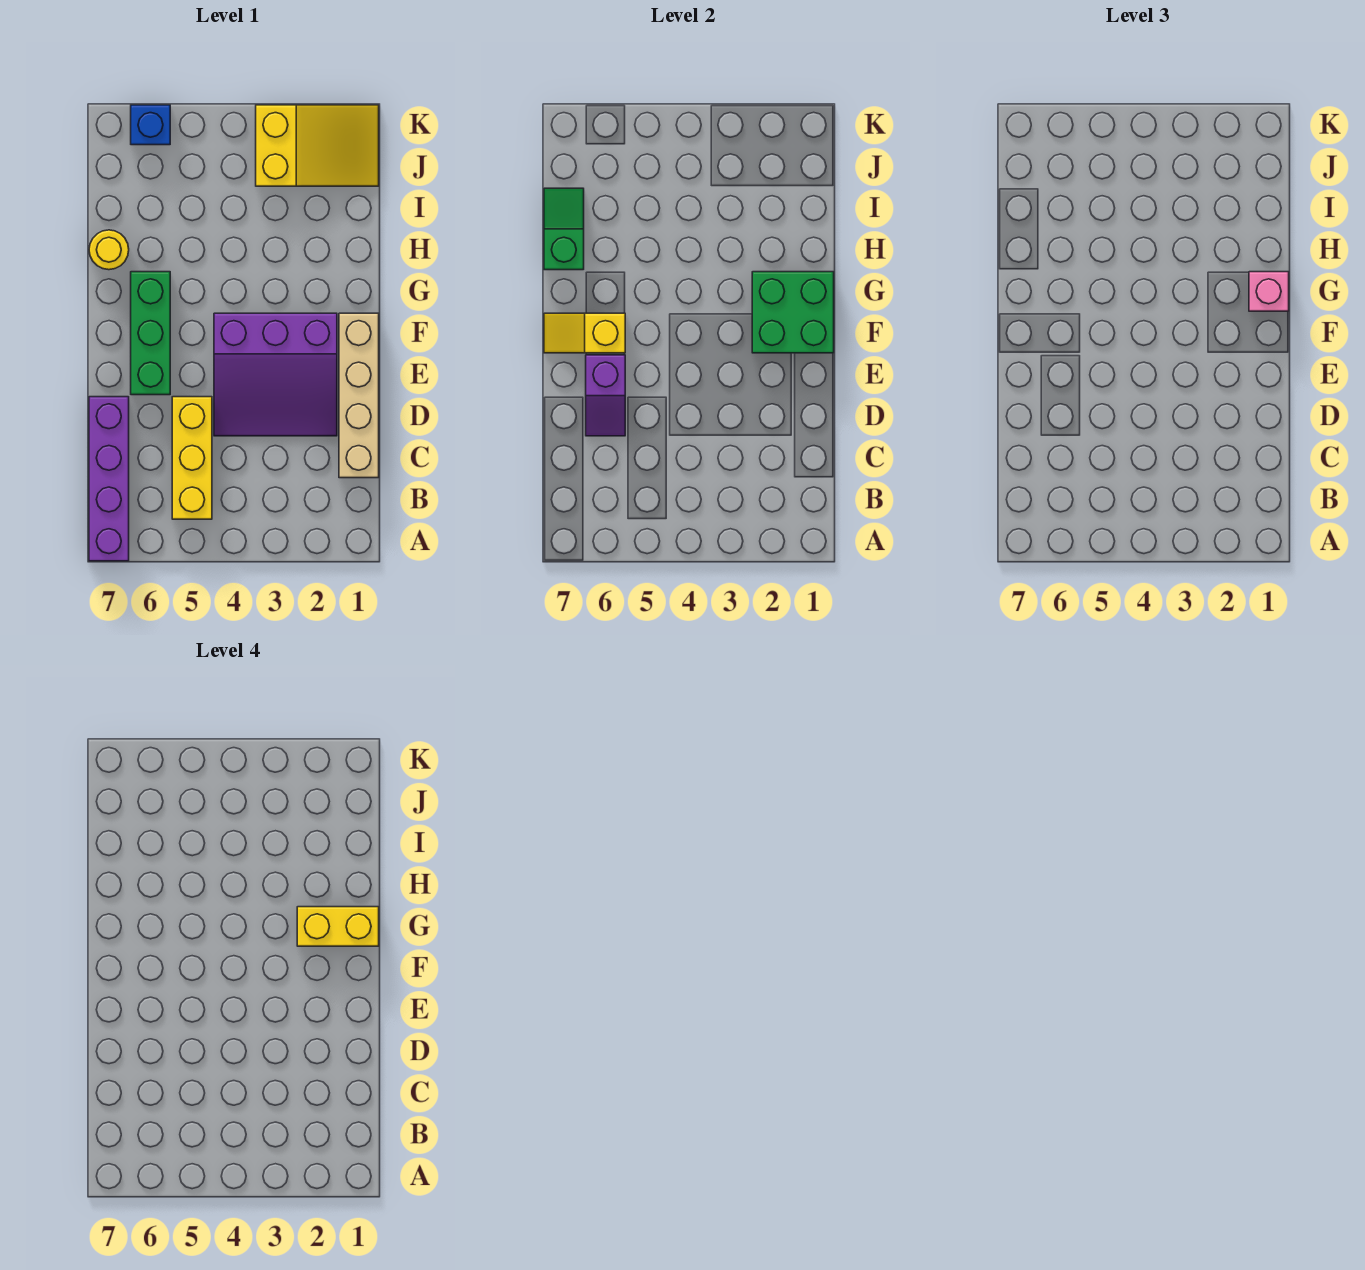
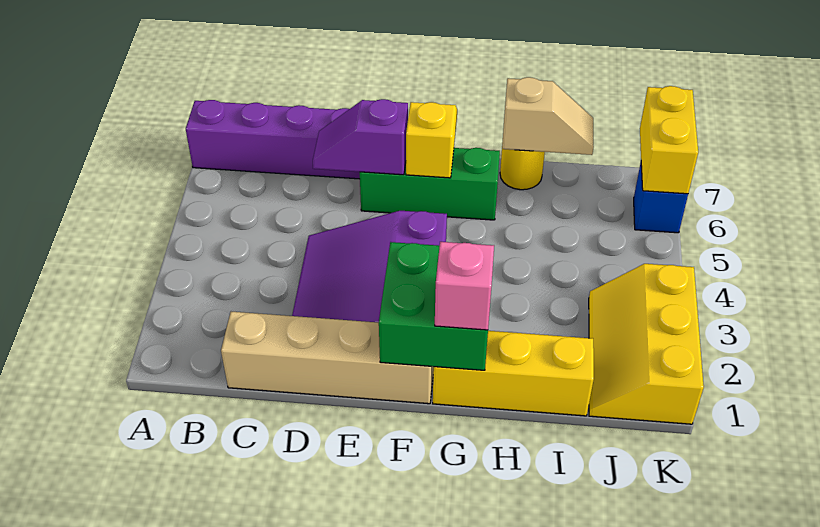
yellow brick B5:D5 level 1 -> yellow brick G1:I1 level 1
yellow brick G1:G2 level 4 -> yellow brick K6:K7 level 2
green slope H7:I7 level 2 top H -> tan slope H7:I7 level 2 top H
yellow slope J1:K3 level 1 top 3 -> yellow slope J1:K3 level 1 top K

